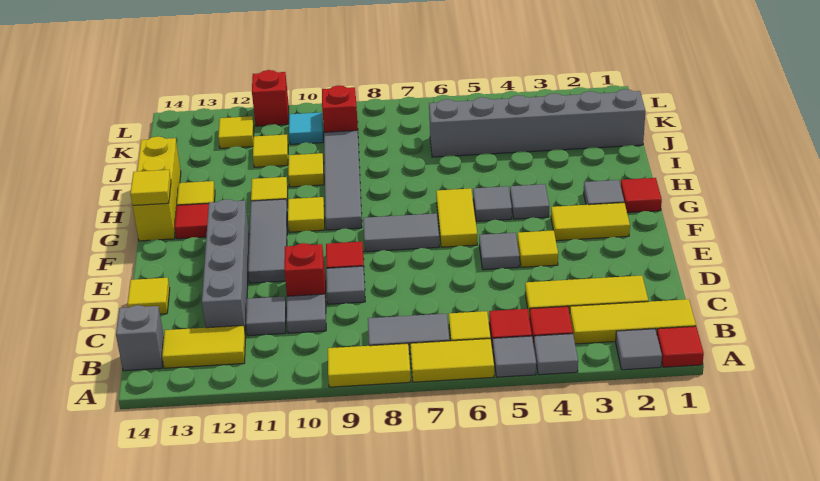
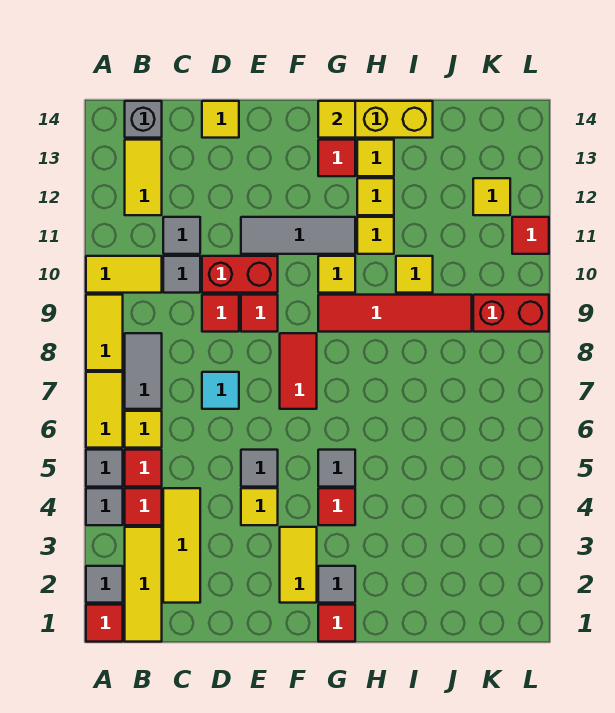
grey brick C12:F12 level 1 -> none
grey tile D9 level 1 -> red tile D9 level 1
red brick D10 level 1 -> red brick D10:E10 level 1
yellow tile F6:G6 level 1 -> yellow tile A10:B10 level 1
grey tile F7:F8 level 1 -> red tile F7:F8 level 1
grey tile G4 level 1 -> red tile G4 level 1
grey tile G9:J9 level 1 -> red tile G9:J9 level 1
grey brick J1:J6 level 1 -> none
yellow tile J11 level 1 -> yellow tile H12 level 1
red brick K9 level 1 -> red brick K9:L9 level 1
cyan tile K10 level 1 -> cyan tile D7 level 1
red brick L11 level 1 -> red tile L11 level 1

